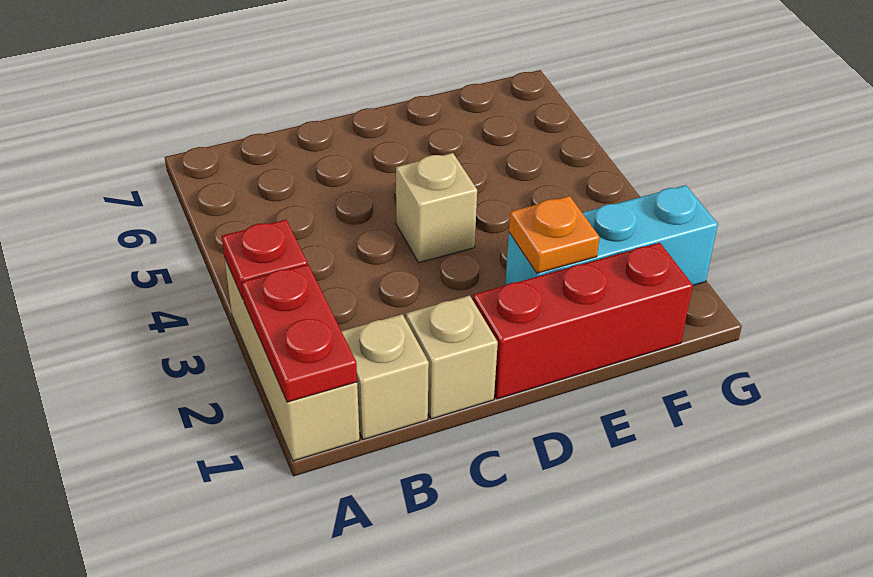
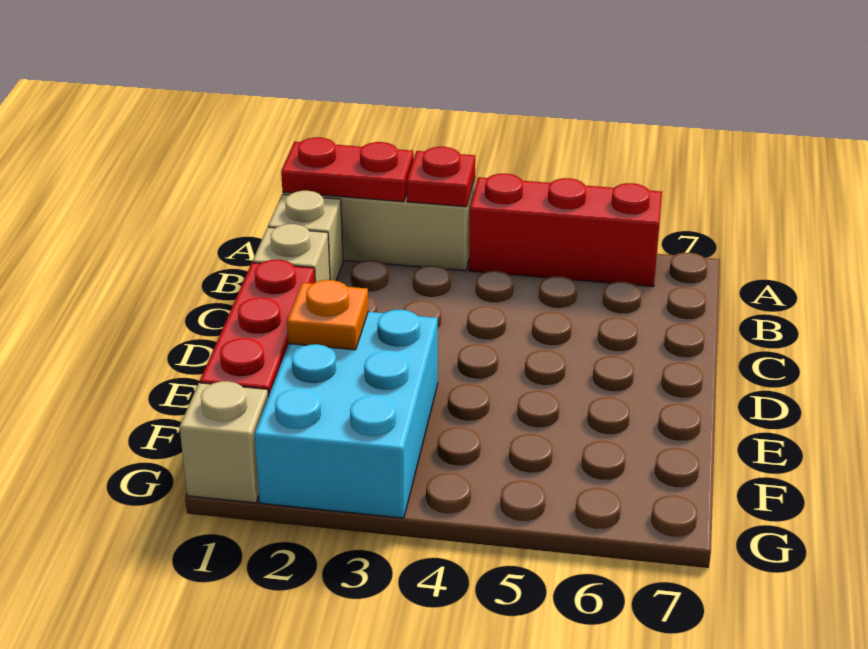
none -> red brick A4:A6 level 1
tan brick D4 level 1 -> tan brick G1 level 1
cyan brick E2:G2 level 1 -> cyan brick E2:G3 level 1

